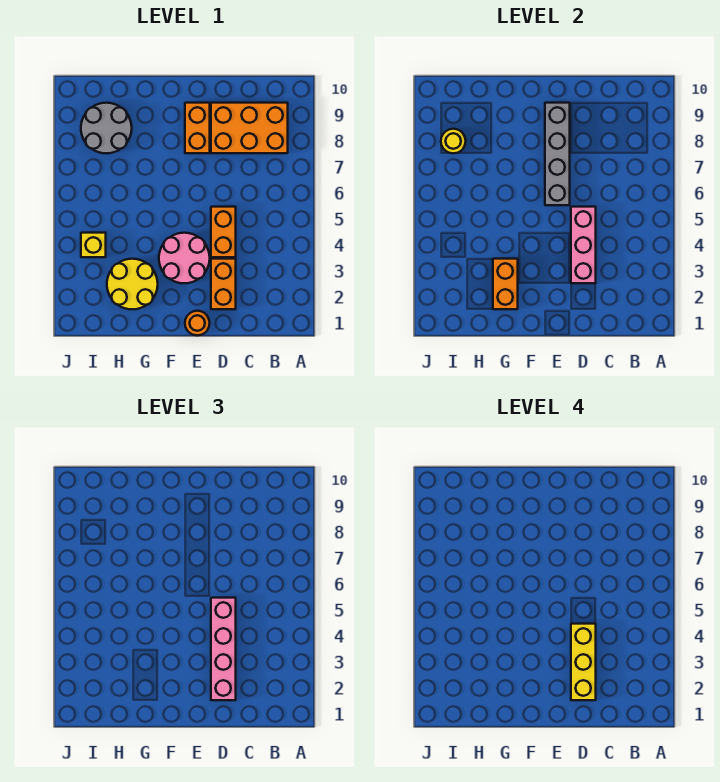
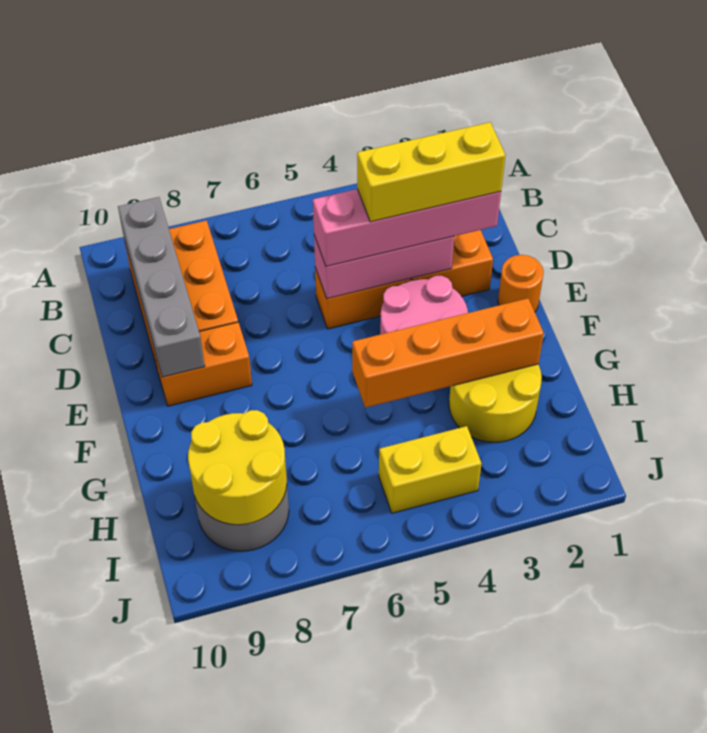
grey brick E6:E9 level 2 -> grey brick B9:E9 level 2
orange brick G2:G3 level 2 -> orange brick G2:G5 level 2
yellow brick I4 level 1 -> yellow brick I4:I5 level 1
yellow round brick I8 level 2 -> yellow round brick H8:I9 level 2

